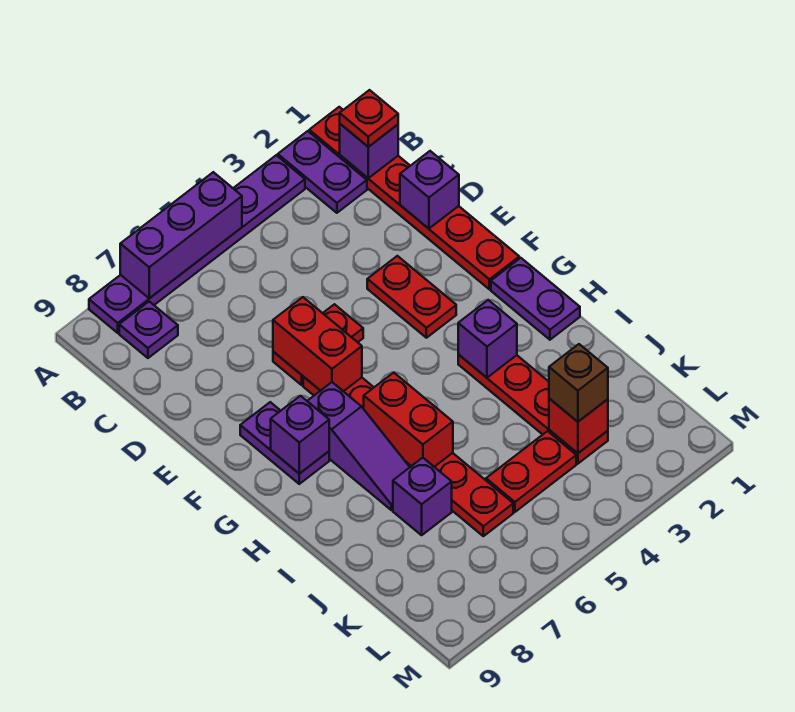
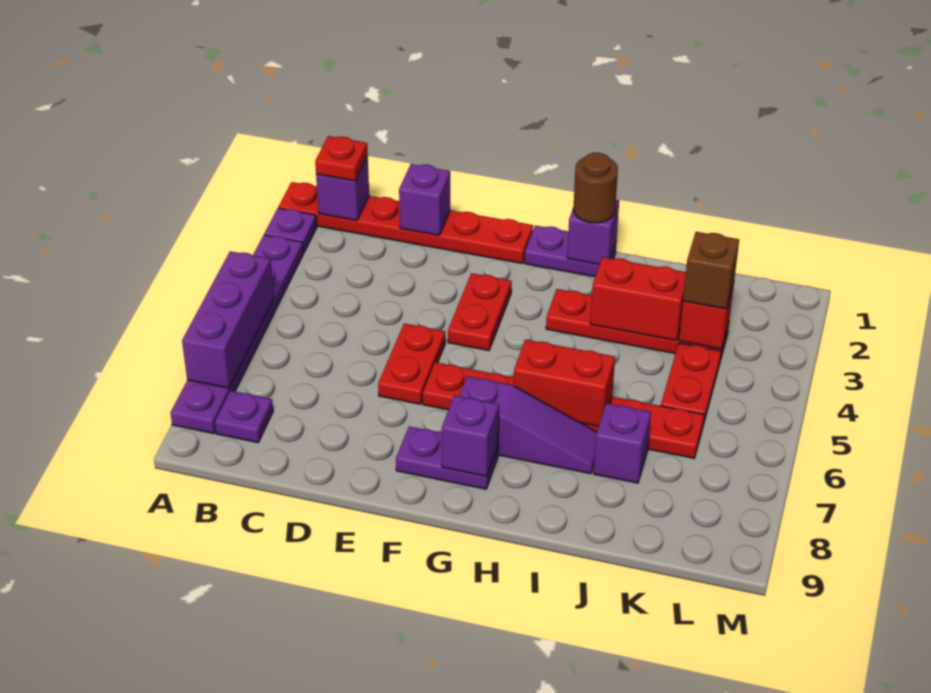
purple plate A2:B2 level 1 -> purple plate A2 level 1
red plate E3:F3 level 1 -> red plate F3:F4 level 1
red brick E6:F6 level 2 -> red brick I3:J3 level 2
none -> brown round brick H1 level 3
purple brick H3 level 2 -> purple brick H1 level 2

